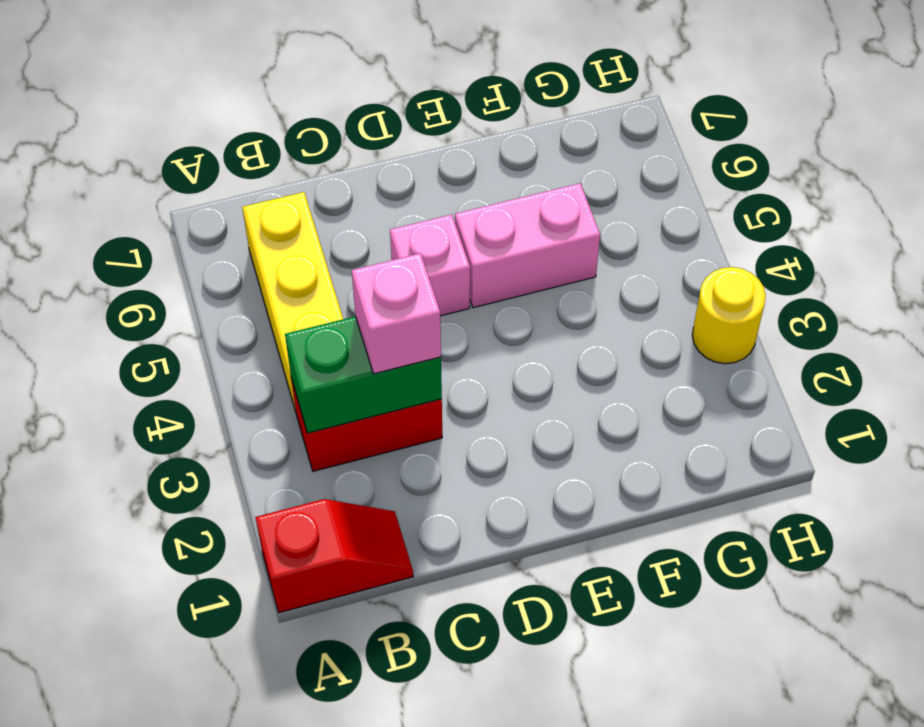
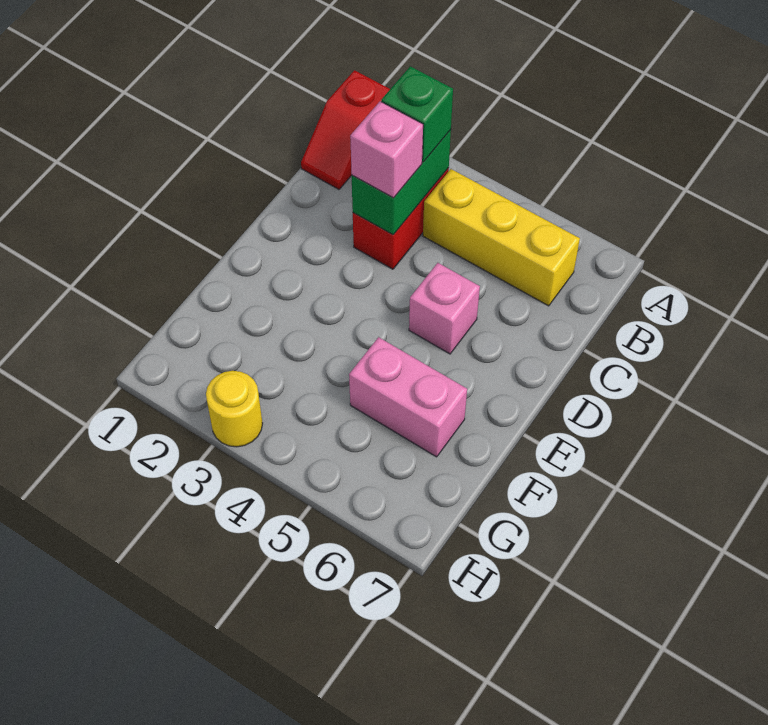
none -> green brick B3 level 3
pink brick E5:F5 level 1 -> pink brick F5:F6 level 1

